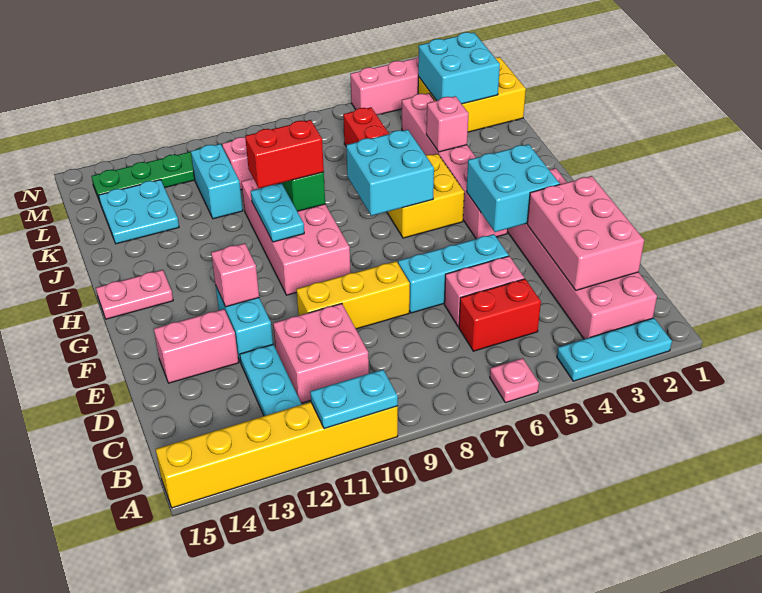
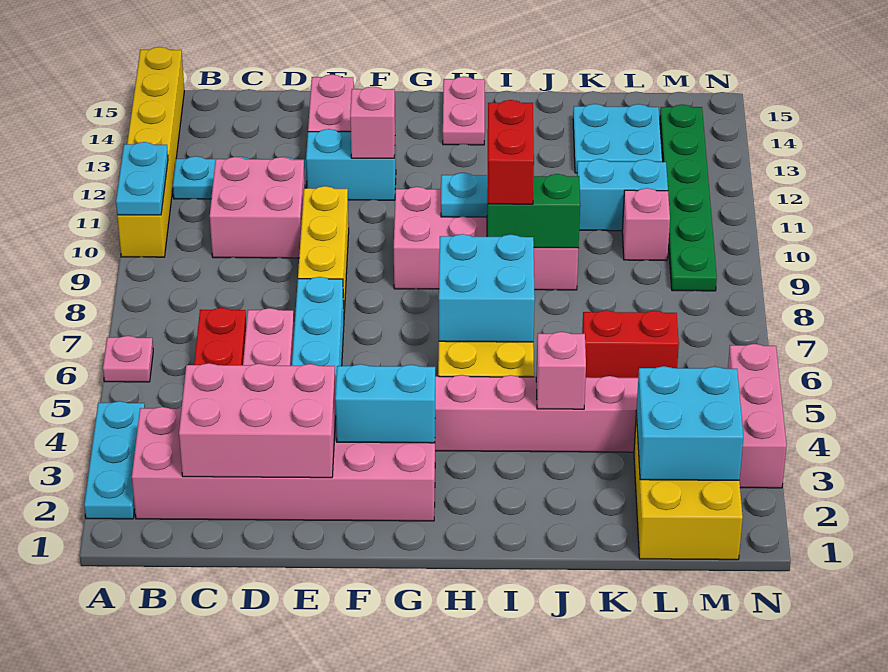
cyan brick F3:G4 level 2 -> cyan brick F3:G3 level 2

